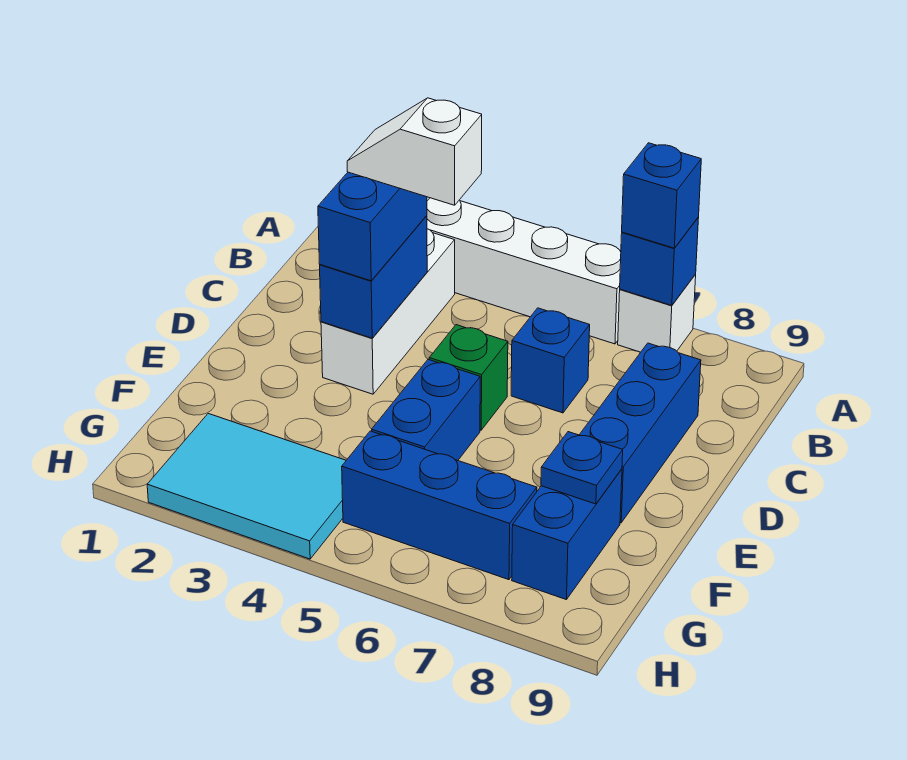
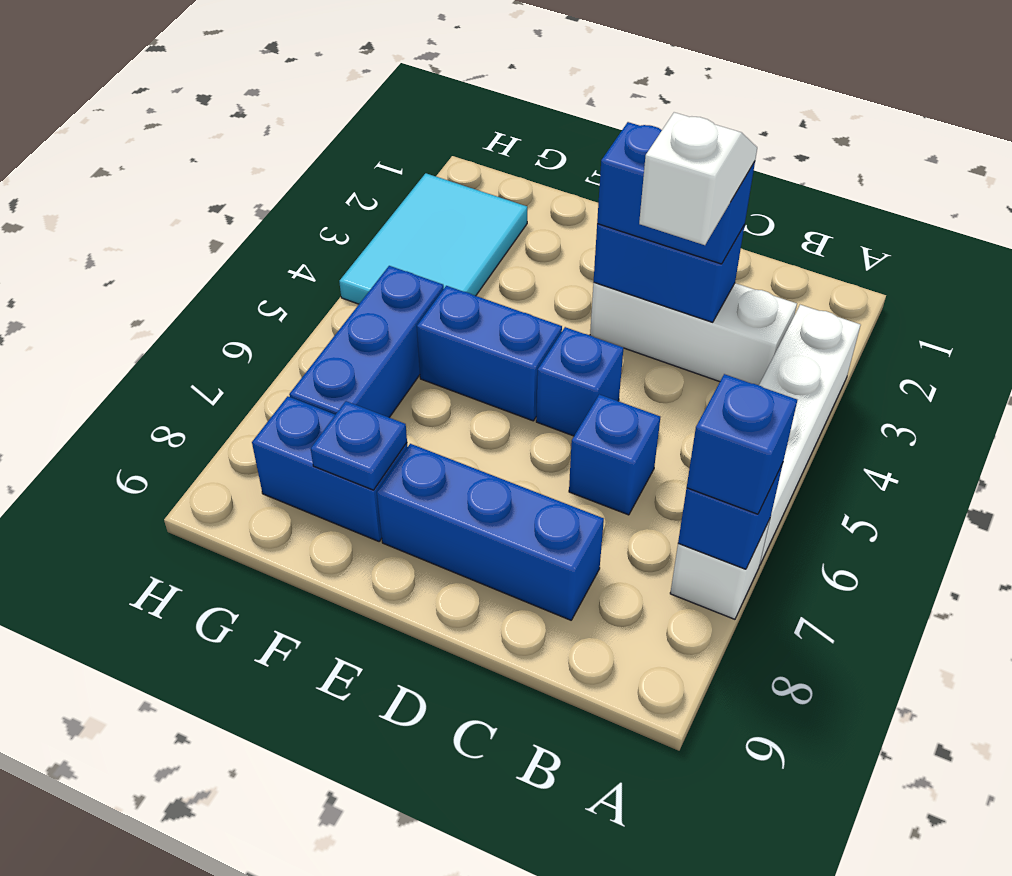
green brick D5 level 1 -> blue brick D5 level 1

